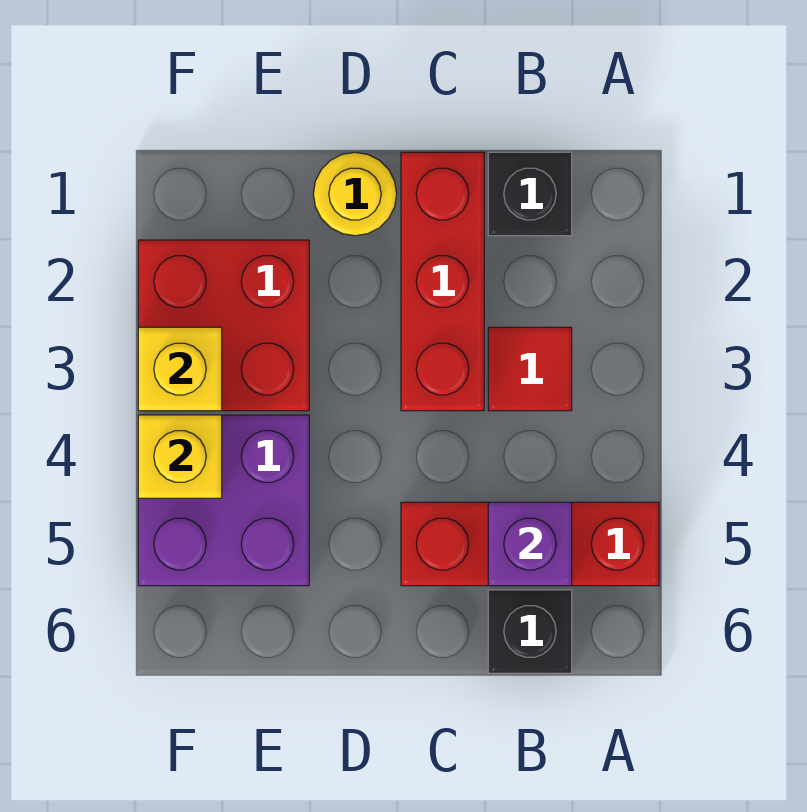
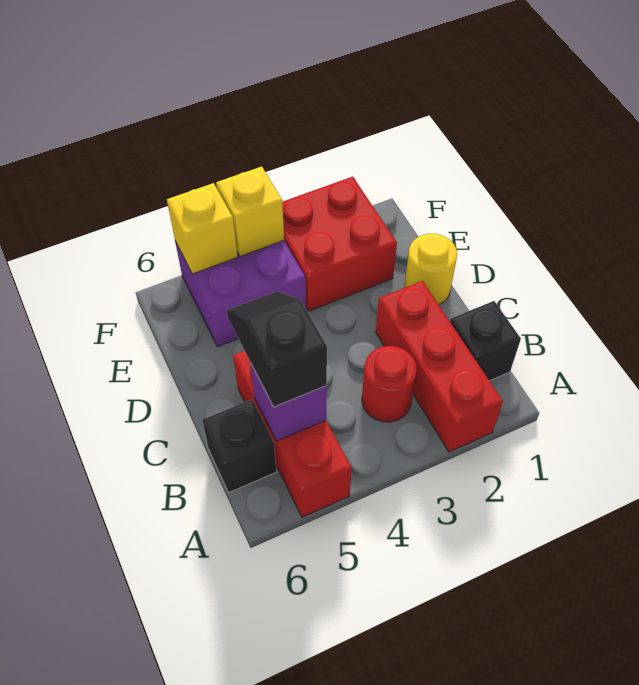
red tile B3 level 1 -> red round brick B3 level 1
none -> black slope B5:C5 level 3 top B
red brick C1:C3 level 1 -> red brick A2:C2 level 1
yellow brick F3 level 2 -> yellow brick F5 level 2

